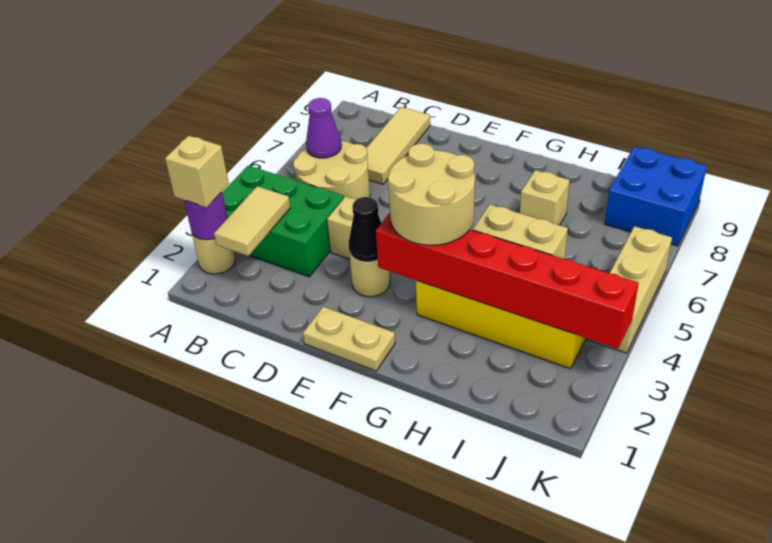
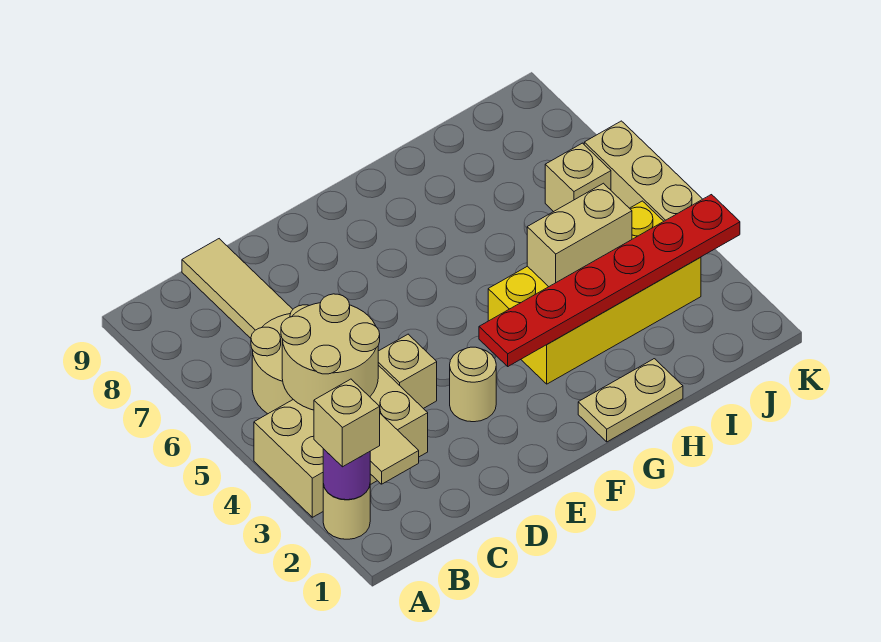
green brick A3:C4 level 1 -> tan brick A3:C4 level 1
purple cone B6 level 2 -> none
tan plate E1:F1 level 1 -> tan plate G1:H1 level 1
black cone E3 level 2 -> none
red brick F3:K3 level 2 -> red plate F3:K3 level 2
tan round brick F3:G4 level 3 -> tan round brick B4:C5 level 2
tan brick H7 level 1 -> tan brick J6 level 1
blue brick J8:K9 level 1 -> none

